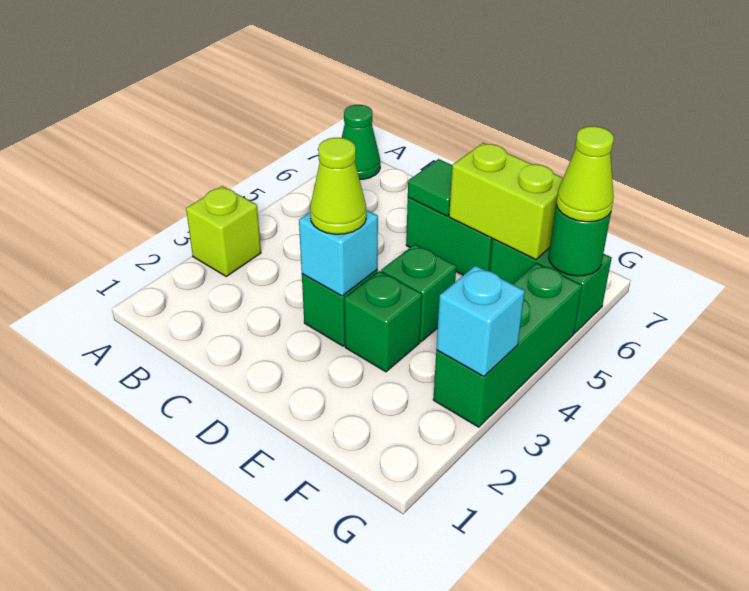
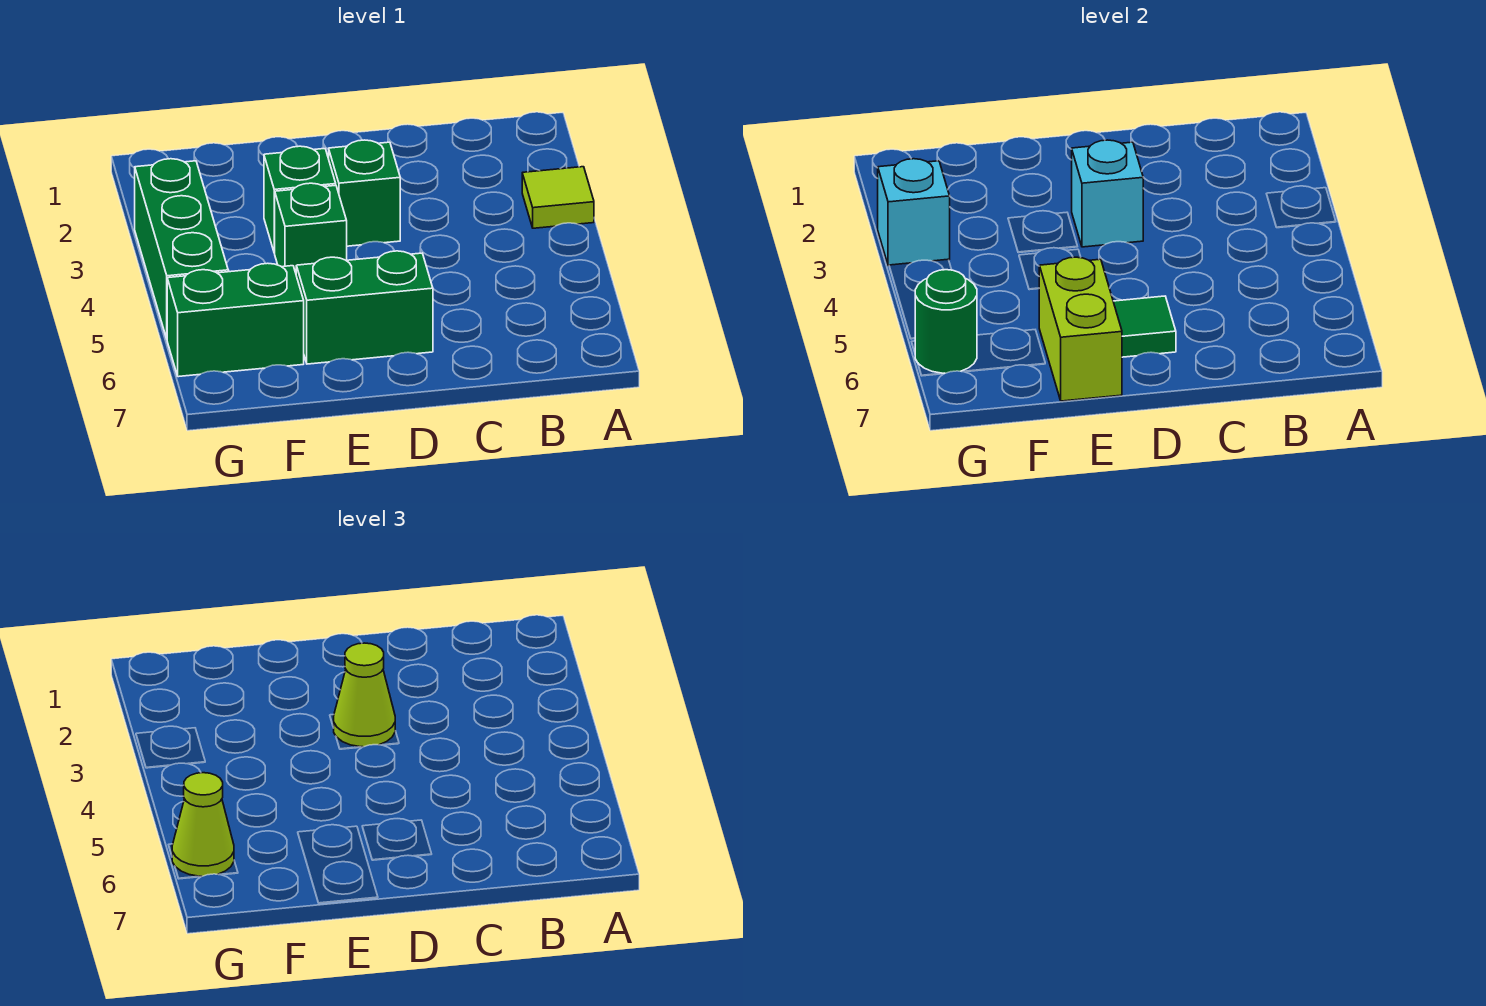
lime brick A3 level 1 -> lime tile A3 level 1
green cone A7 level 1 -> none
lime brick E6:F6 level 2 -> lime brick E6:E7 level 2

